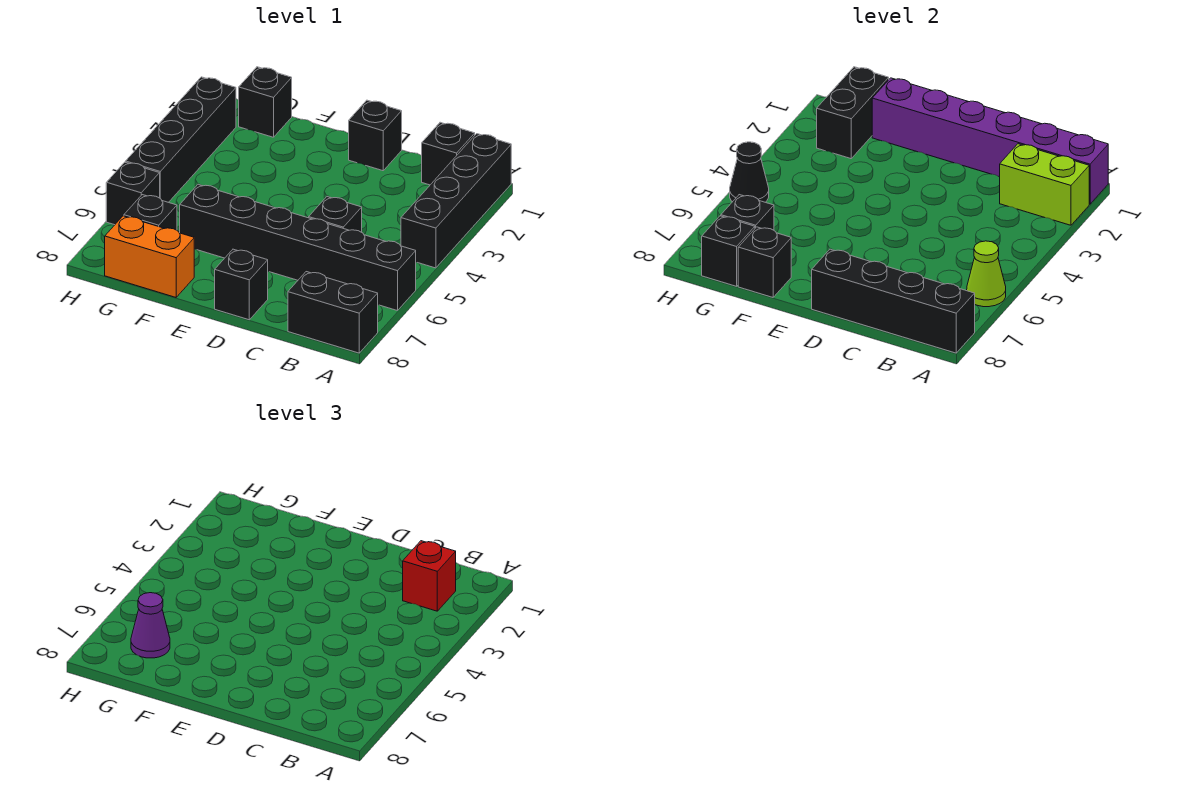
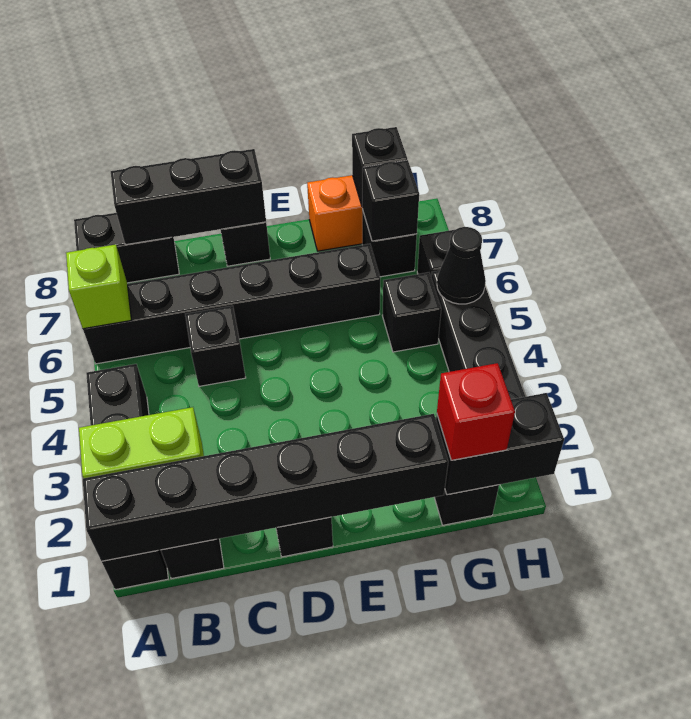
purple brick A1:F1 level 2 -> black brick A1:F1 level 2
lime cone A6 level 2 -> lime brick A6 level 2
black brick A8:D8 level 2 -> black brick B8:D8 level 2
red brick B2 level 3 -> red brick G1 level 3
black brick F8 level 2 -> black brick G5 level 1
black brick G1:G2 level 2 -> black brick G1:H1 level 2
purple cone G7 level 3 -> none

